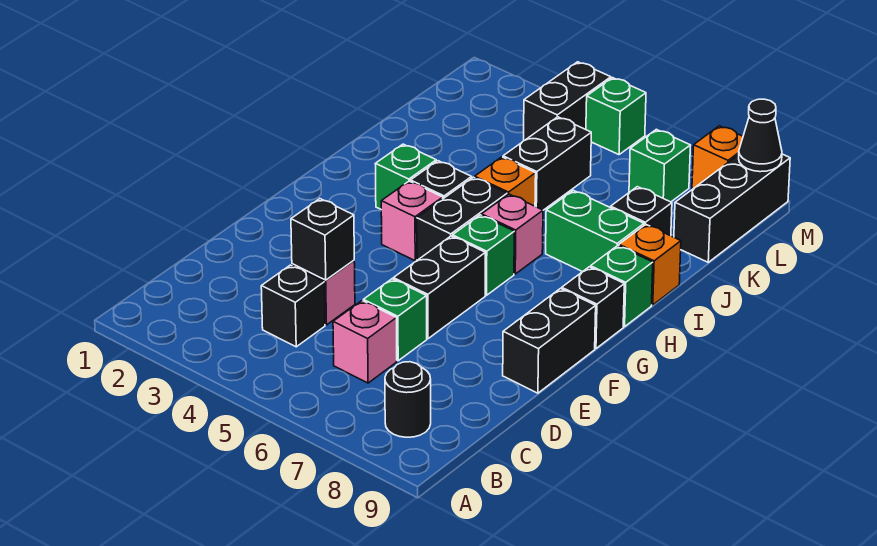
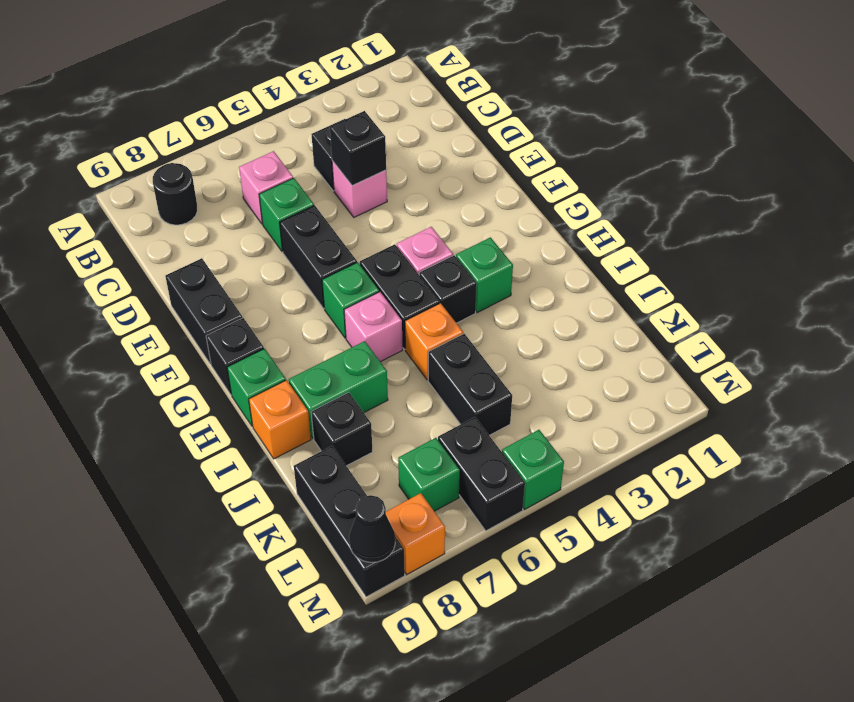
black brick L4:M4 level 1 -> black brick L6:M6 level 1

